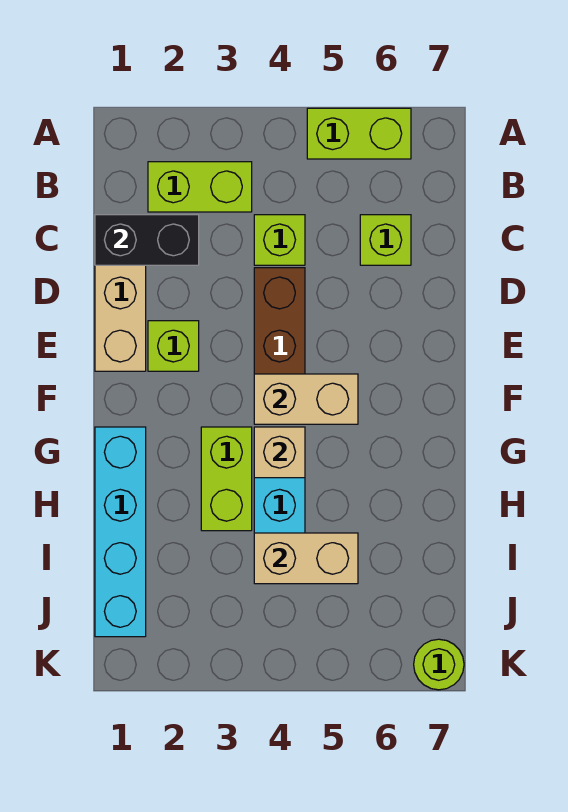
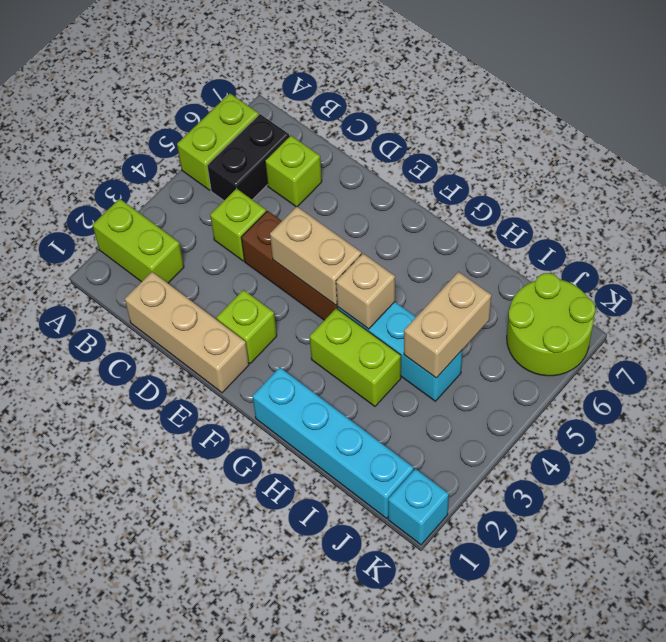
lime brick B2:B3 level 1 -> lime brick A2:B2 level 1
black brick C1:C2 level 2 -> black brick B5:B6 level 1
tan brick F4:F5 level 2 -> tan brick E4:F4 level 2
none -> cyan brick K1 level 1
lime round brick K7 level 1 -> lime round brick J6:K7 level 1

